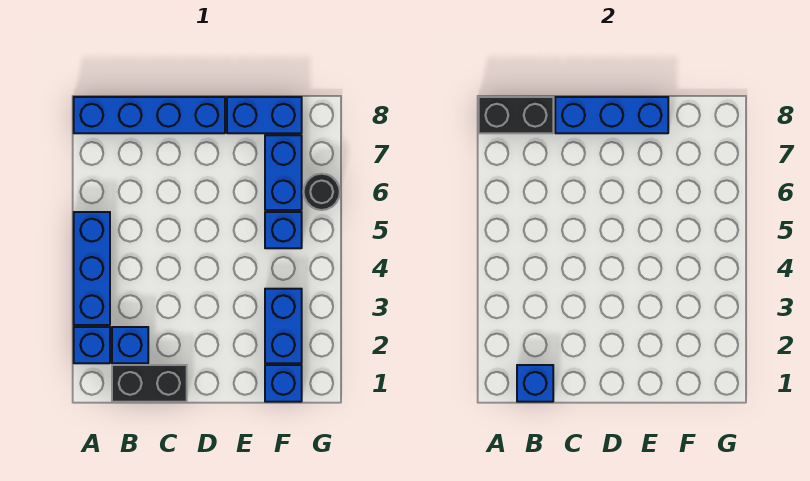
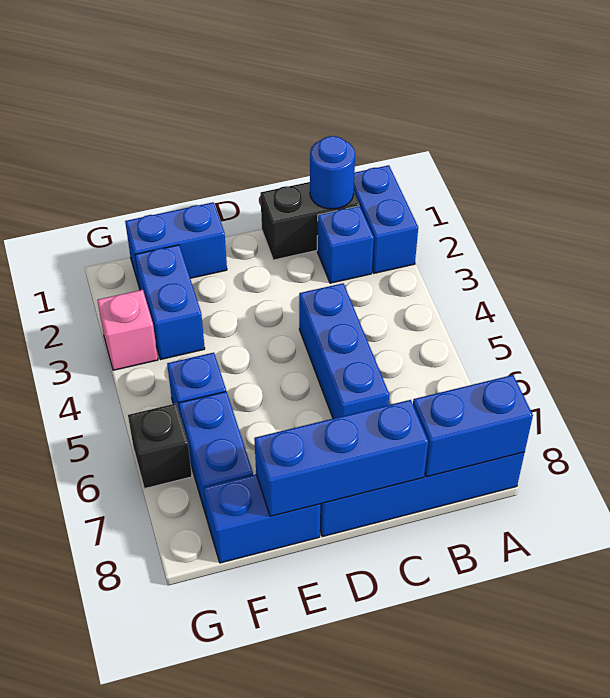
blue brick A2 level 1 -> blue brick A1:A2 level 1
blue brick A3:A5 level 1 -> blue brick C4:C6 level 1
black brick A8:B8 level 2 -> blue brick A8:B8 level 2
blue brick B1 level 2 -> blue round brick B1 level 2
blue brick F1 level 1 -> blue brick E1:F1 level 1
none -> pink brick G3 level 1
black round brick G6 level 1 -> black brick G6 level 1

